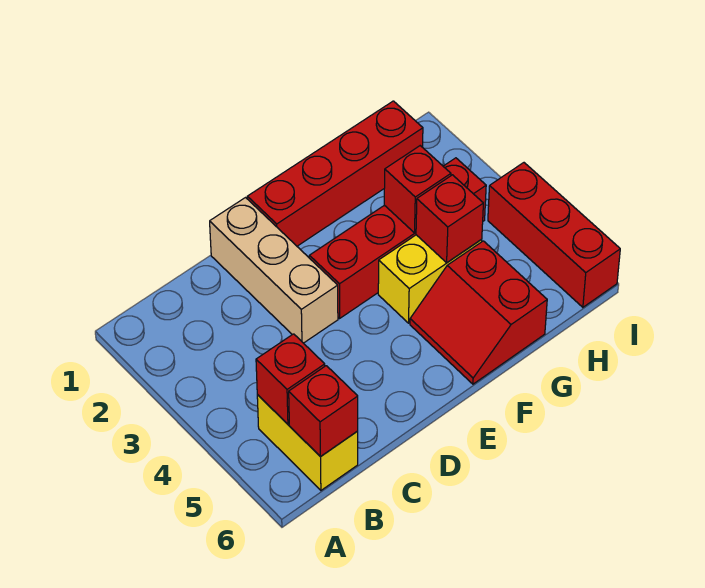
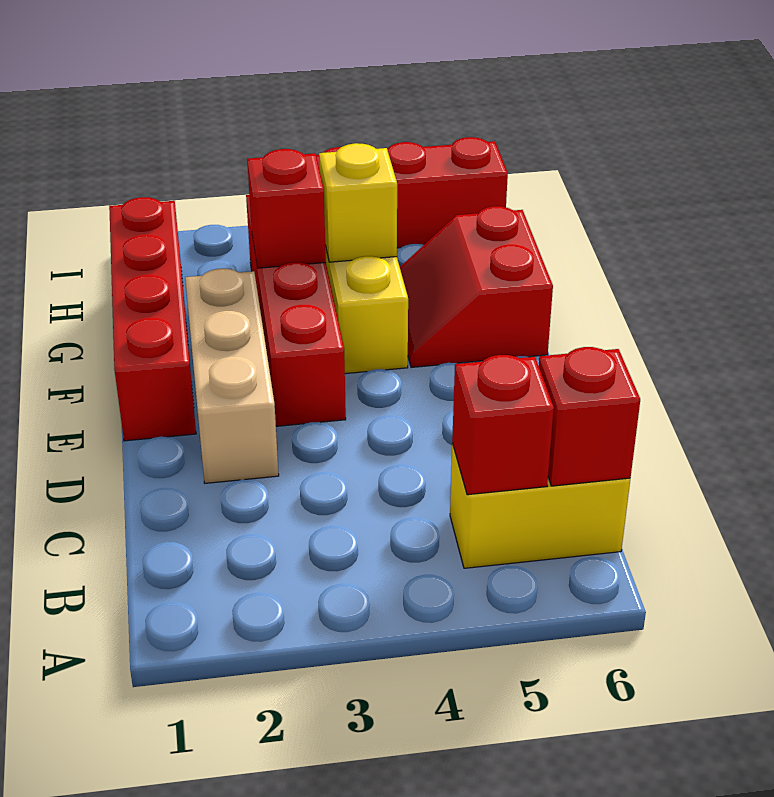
tan brick D1:D3 level 1 -> tan brick D2:F2 level 1
red slope F5:G6 level 1 top G -> red slope F5:G6 level 1 top 6
red brick G4 level 2 -> yellow brick G4 level 2

